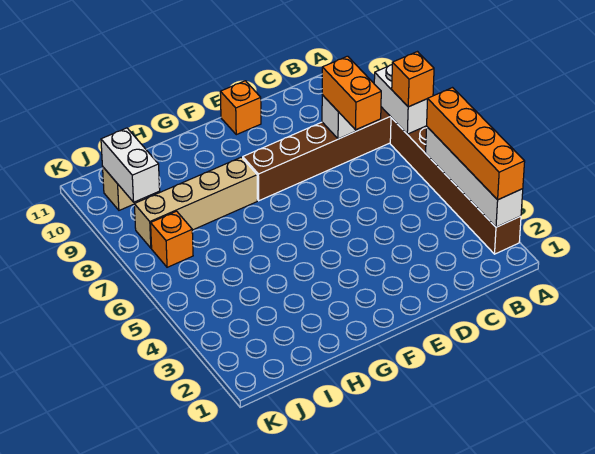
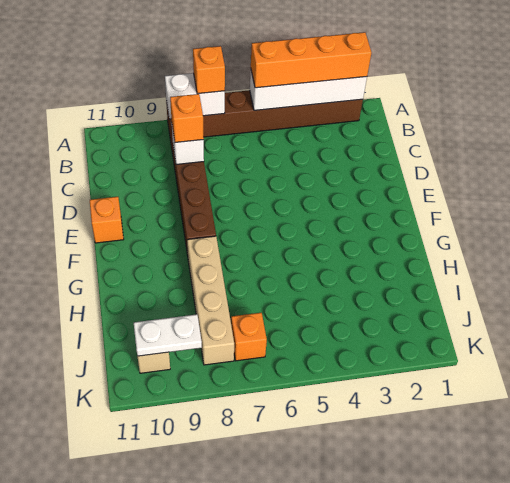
orange brick C7:C8 level 3 -> orange brick C8 level 3
white brick J9:J10 level 2 -> white plate J9:J10 level 2

